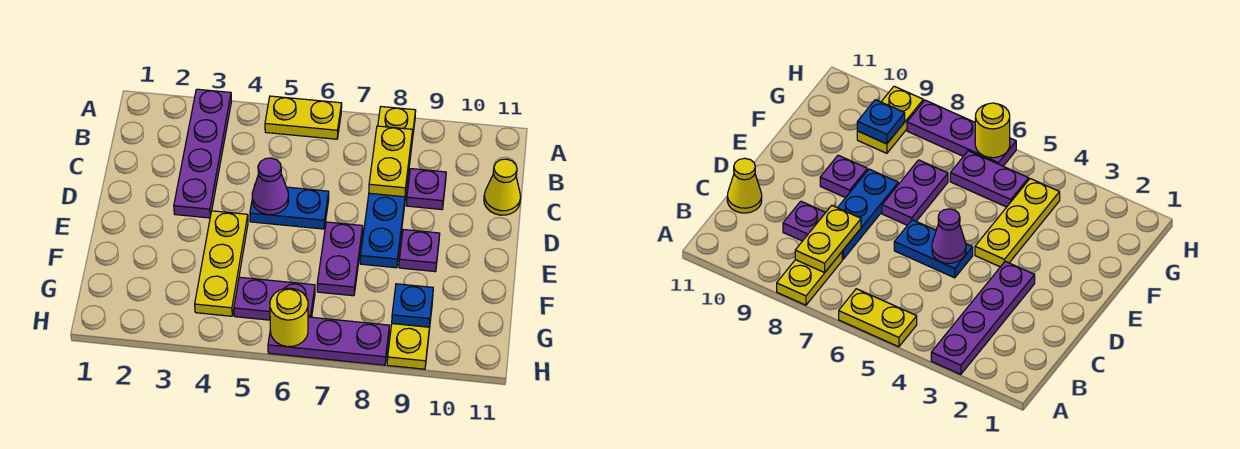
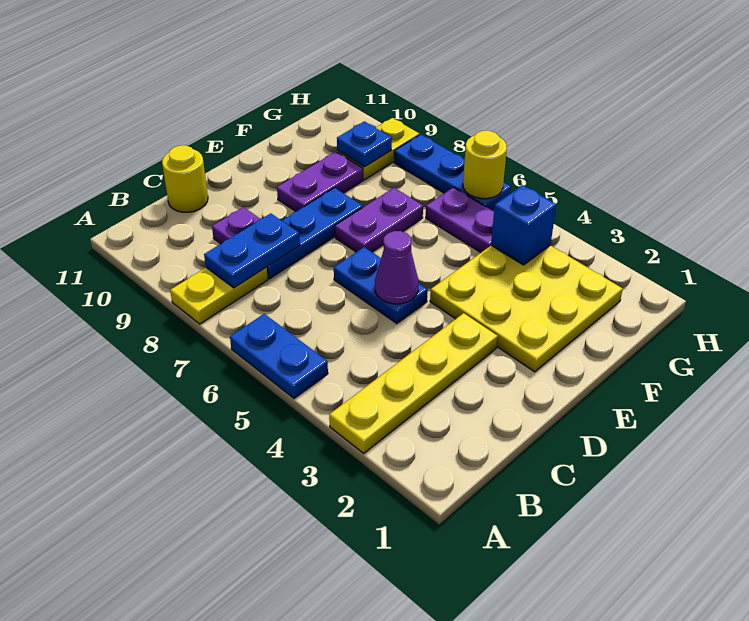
purple plate A3:D3 level 1 -> yellow plate A3:D3 level 1
yellow plate A5:A6 level 1 -> blue plate A5:A6 level 1
yellow plate B8:C8 level 2 -> blue plate B8:C8 level 2
yellow cone C11 level 1 -> yellow round brick C11 level 1
yellow plate E4:G4 level 1 -> yellow plate E2:G4 level 1
purple plate E9 level 1 -> purple plate E9:F9 level 1
none -> blue brick G4 level 2
purple plate H6:H8 level 1 -> blue plate H6:H8 level 1

